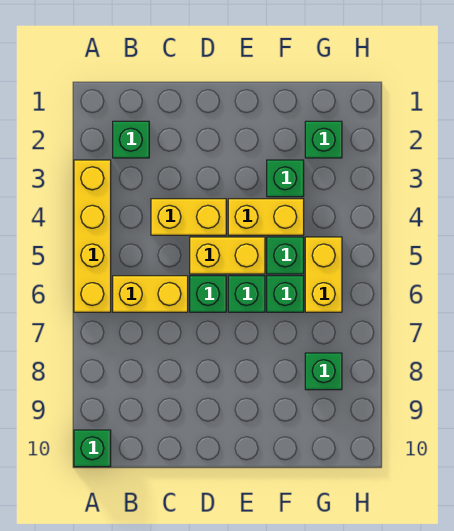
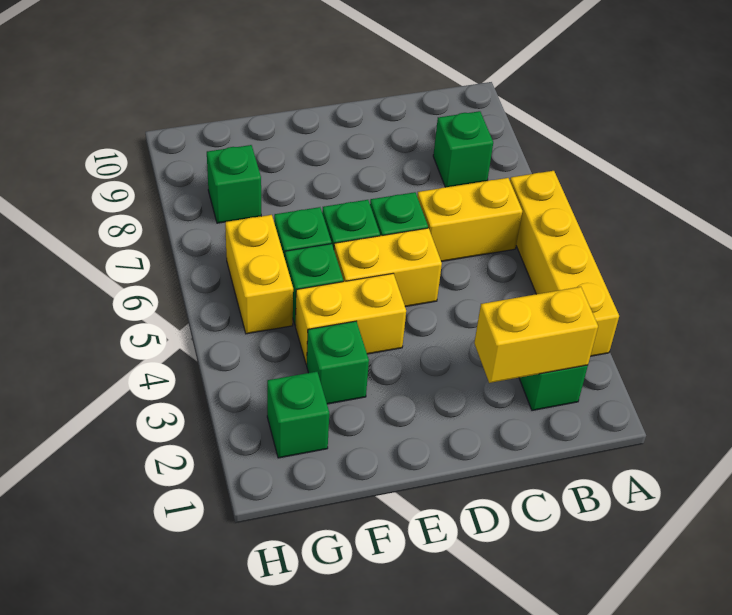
green brick A10 level 1 -> green brick B8 level 1
yellow brick C4:D4 level 1 -> yellow brick B2:C2 level 2

